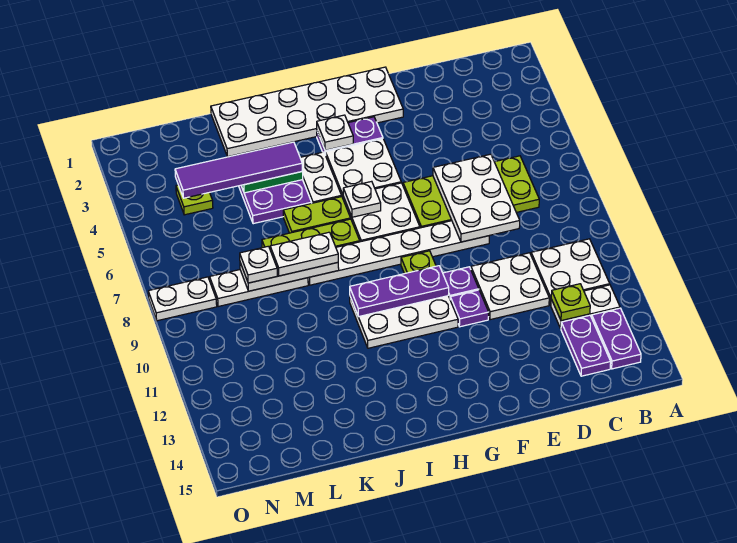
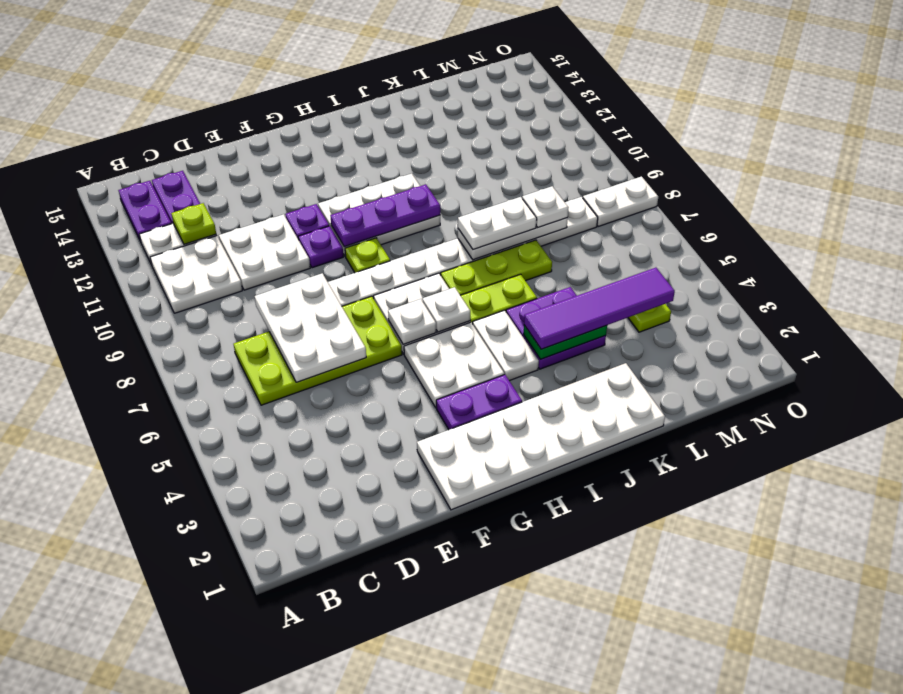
white plate H3 level 2 -> white plate G6 level 2

